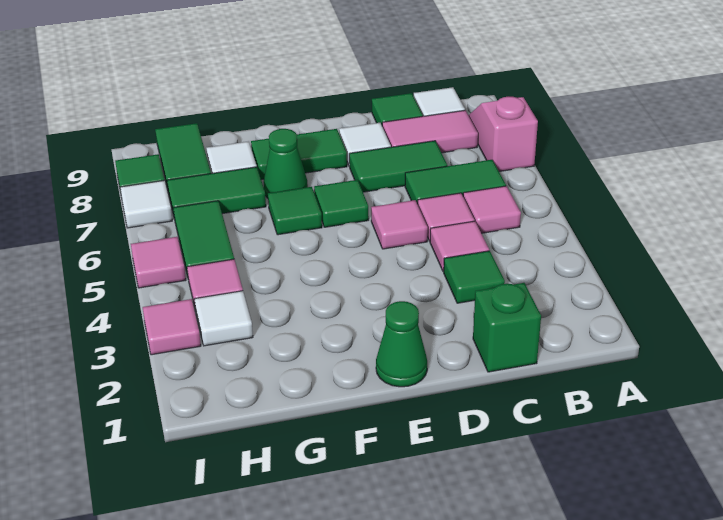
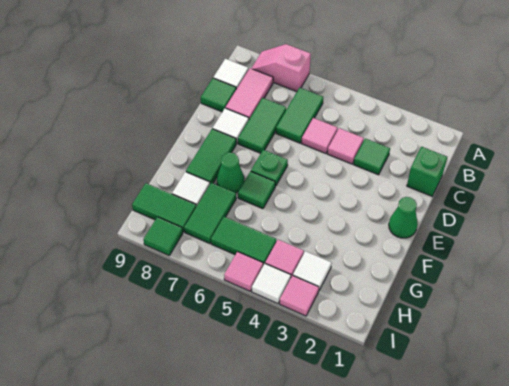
pink tile B5 level 1 -> none
pink tile D5 level 1 -> none
green tile E6 level 1 -> green plate E6 level 1
white tile I7 level 1 -> white tile I4 level 1

